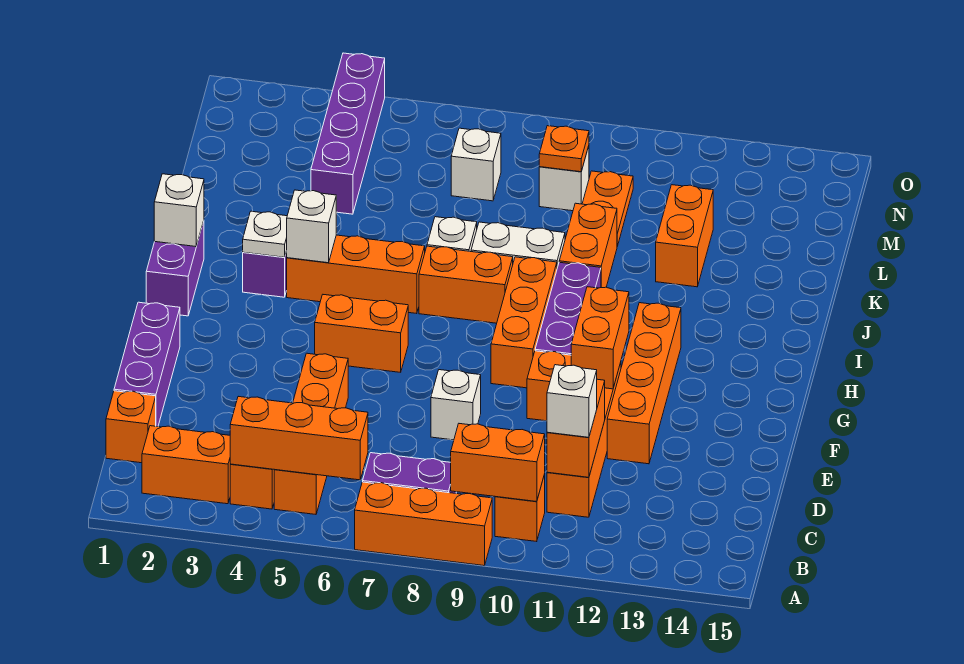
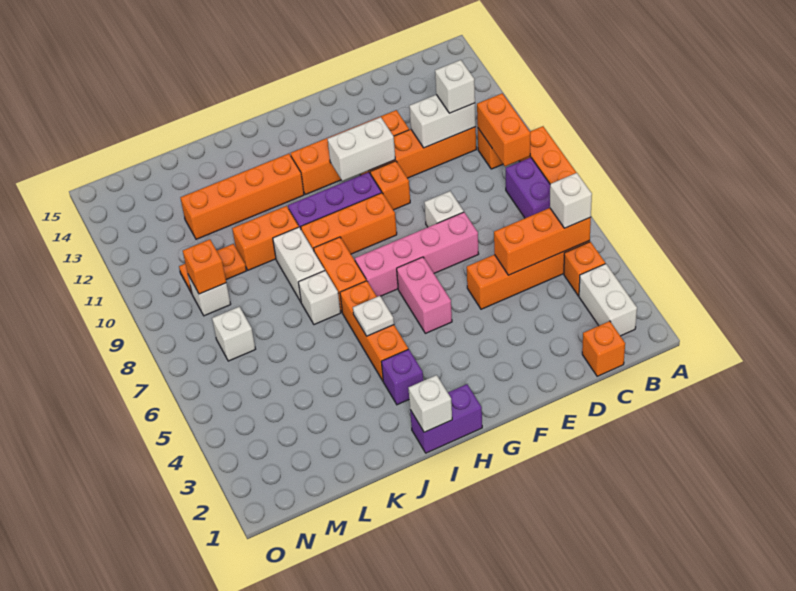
orange brick B2:B3 level 1 -> white brick B2:B3 level 1
orange brick B4:B6 level 2 -> orange brick B5:D5 level 2
orange brick C11:D11 level 2 -> white brick C11:D11 level 2
purple brick D1:F1 level 1 -> none
none -> pink brick E7:H7 level 1
orange brick F11:G11 level 2 -> white brick F11:G11 level 2
orange brick G5:G6 level 1 -> pink brick G5:G6 level 1
white plate I3 level 2 -> white plate I5 level 2
white brick I4 level 2 -> white brick B5 level 3
orange brick K12:L12 level 1 -> orange brick I12:L12 level 1
purple brick L4:O4 level 1 -> none
orange plate M9 level 2 -> orange brick M9 level 2

